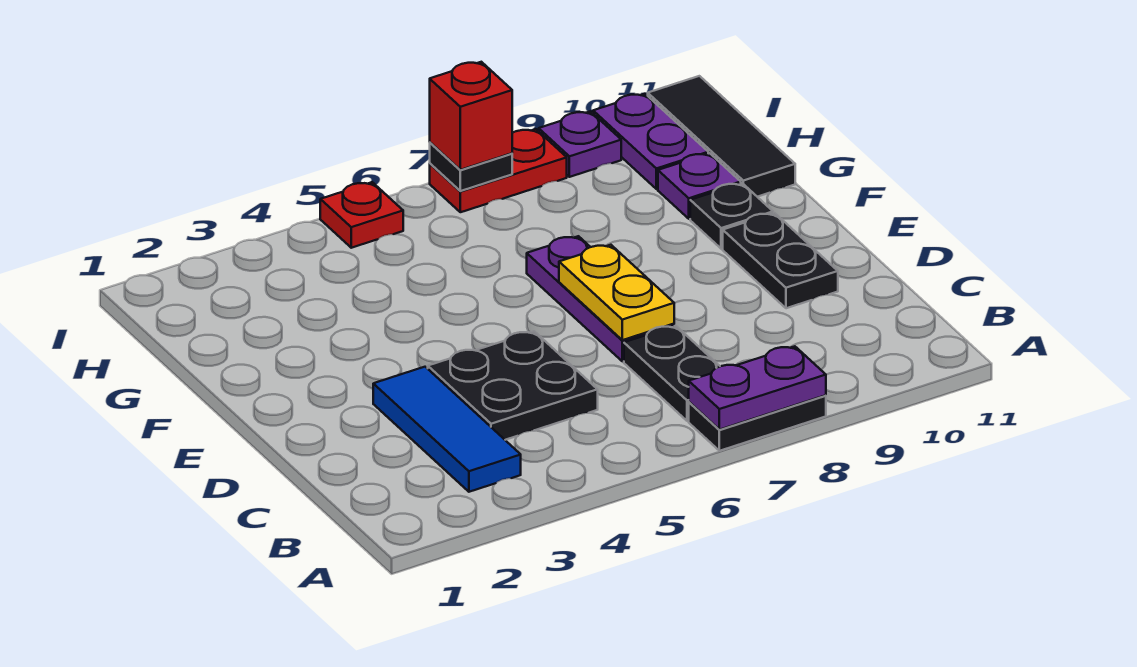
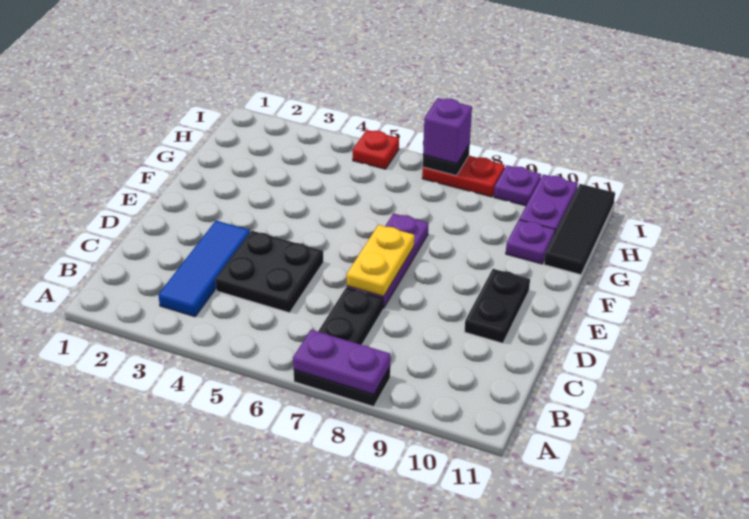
black plate F10 level 1 -> none
red brick I7 level 3 -> purple brick I7 level 3

